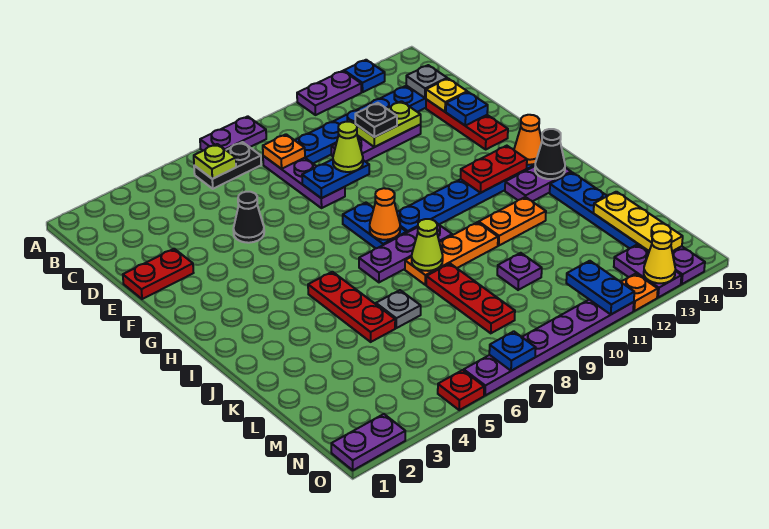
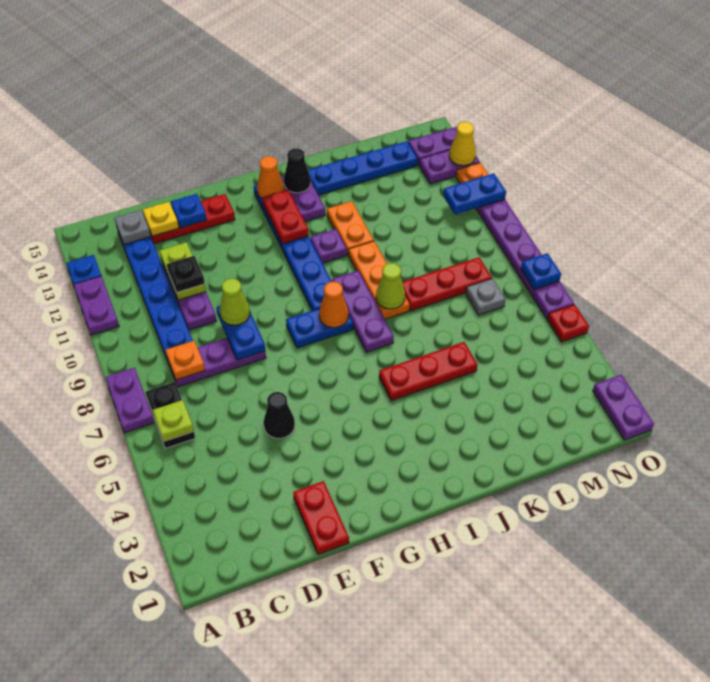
grey plate K6 level 1 -> grey plate M7 level 1
purple plate L10 level 1 -> purple plate I11 level 1
yellow plate L14:N14 level 2 -> none

